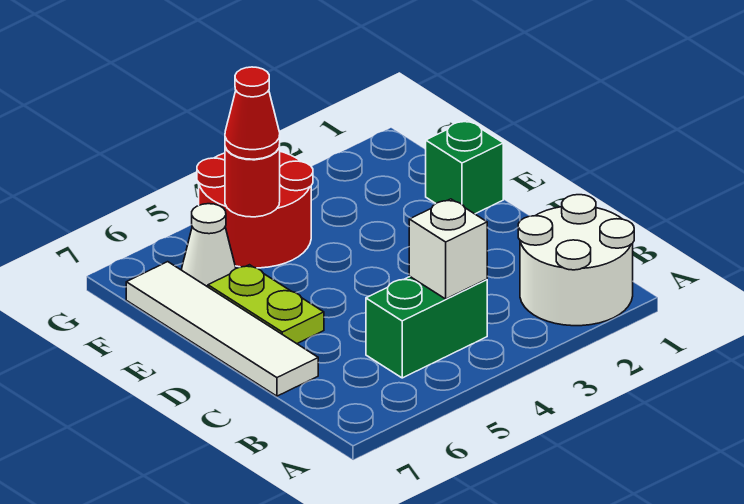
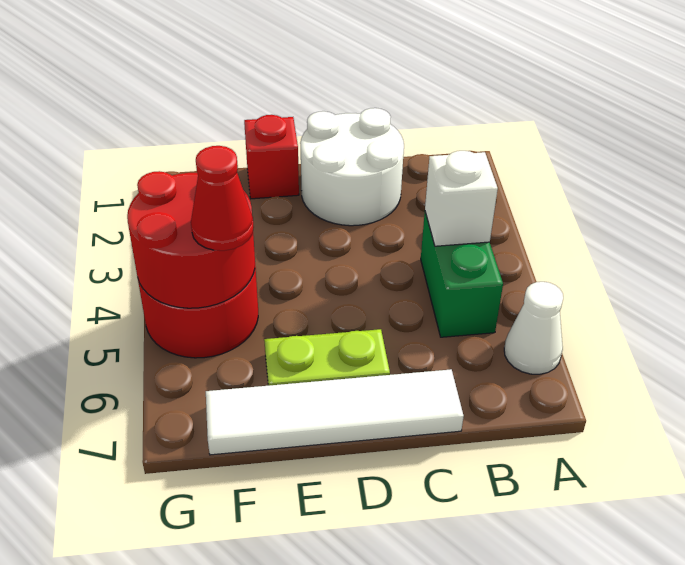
white round brick A1:B2 level 1 -> white round brick C1:D2 level 1
green brick E1 level 1 -> red brick E1 level 1
red round brick F5 level 2 -> red round brick F4:G5 level 2
white cone F6 level 1 -> white cone A6 level 1

